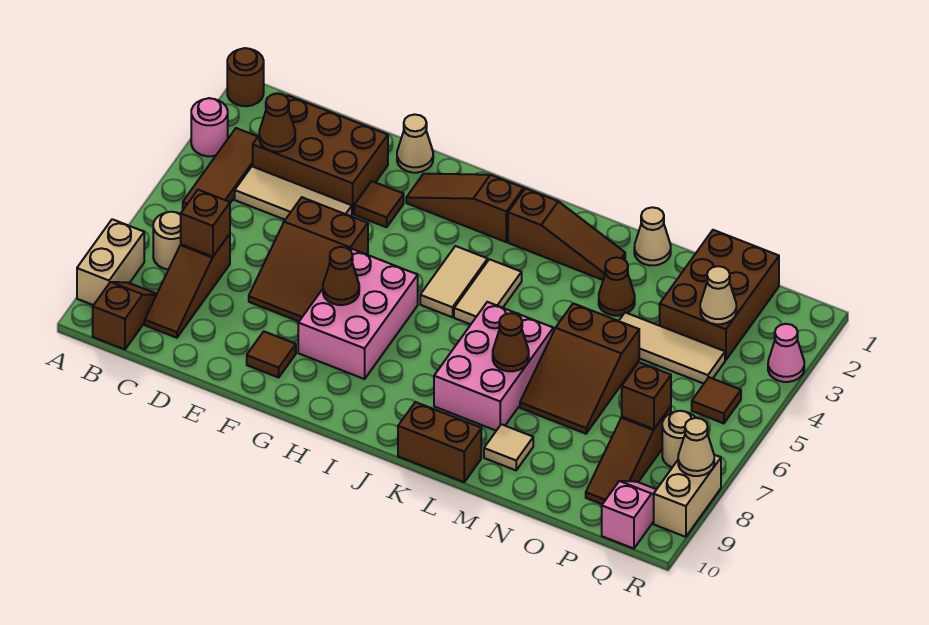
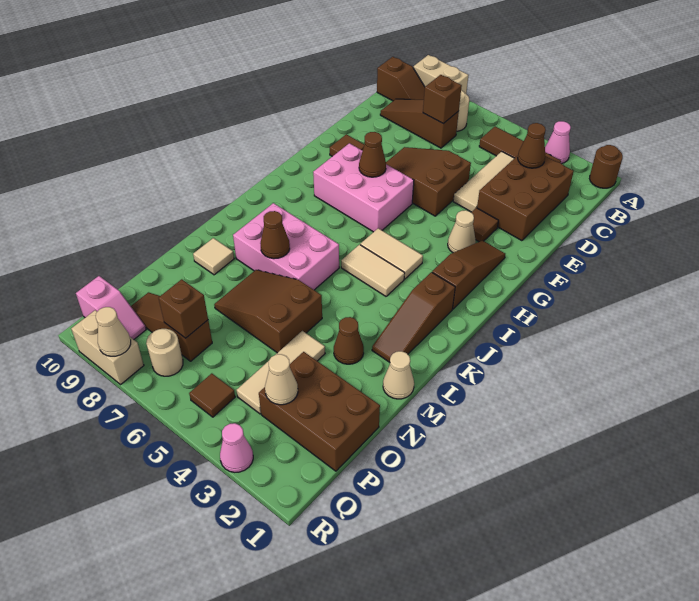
pink round brick A3 level 1 -> pink cone A3 level 1
tan cone F1 level 1 -> tan cone G3 level 1
brown brick K10:L10 level 1 -> none

